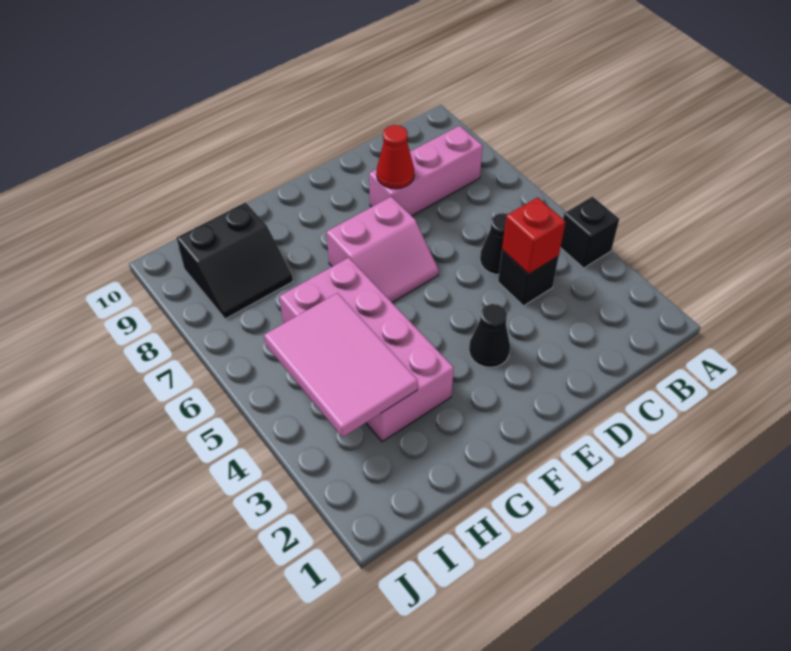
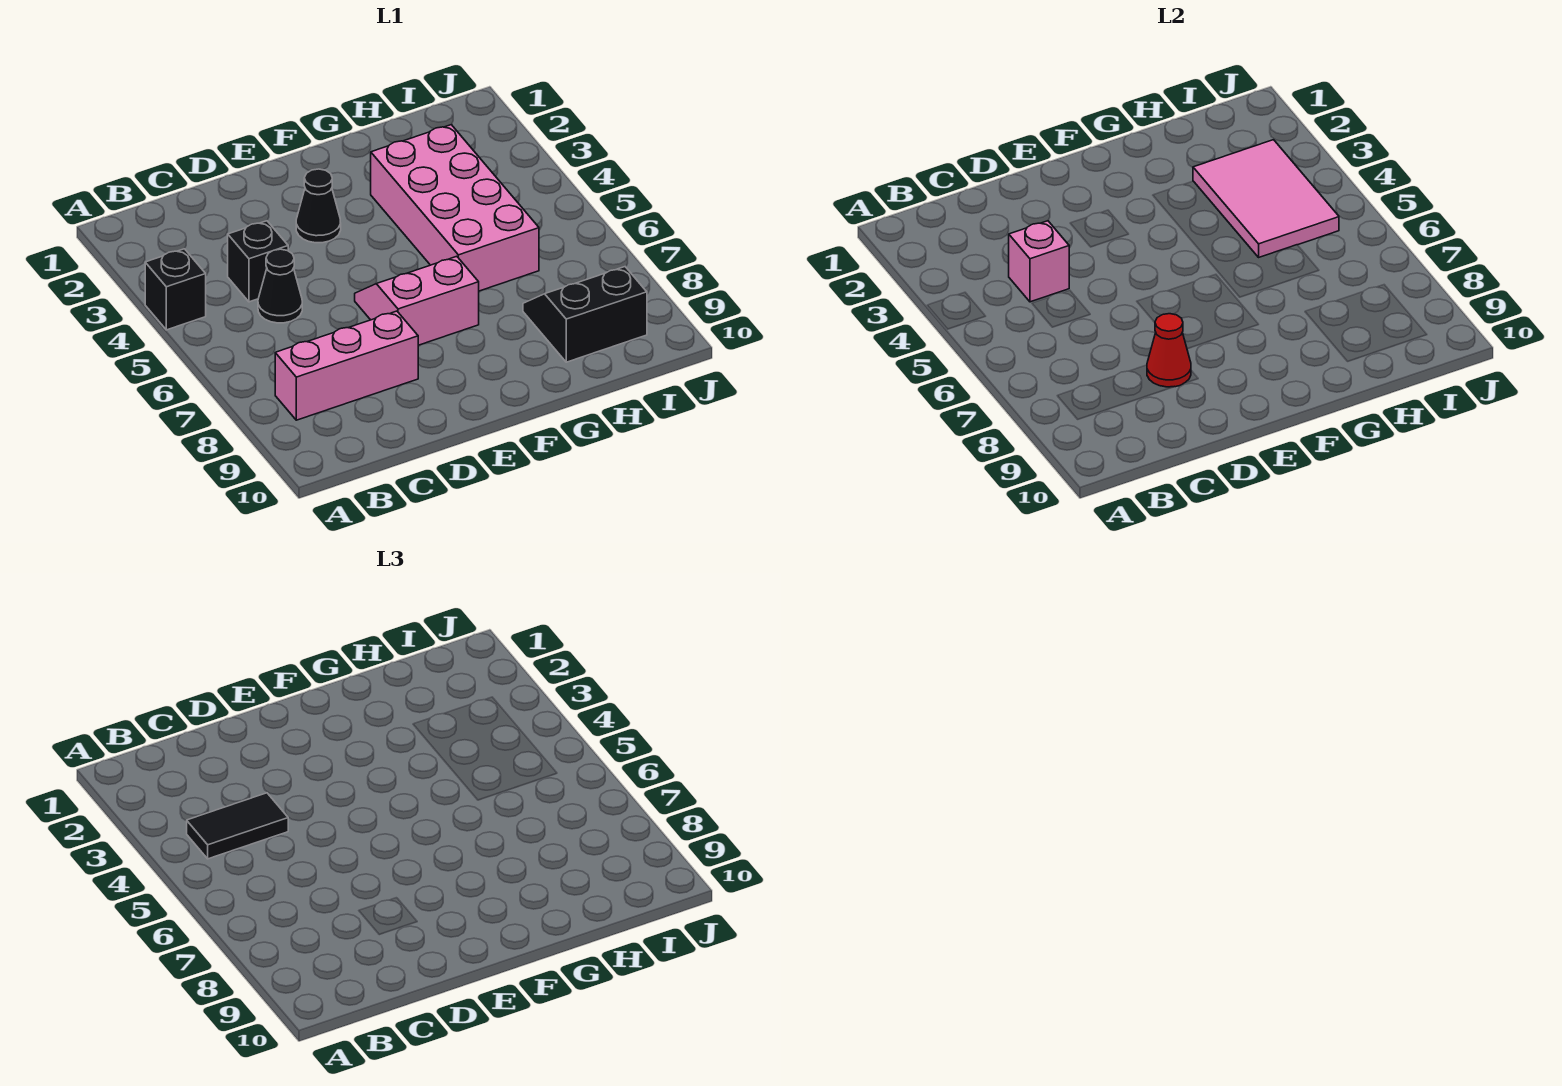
none -> black tile B4:C4 level 3
red brick C4 level 2 -> pink brick C4 level 2

